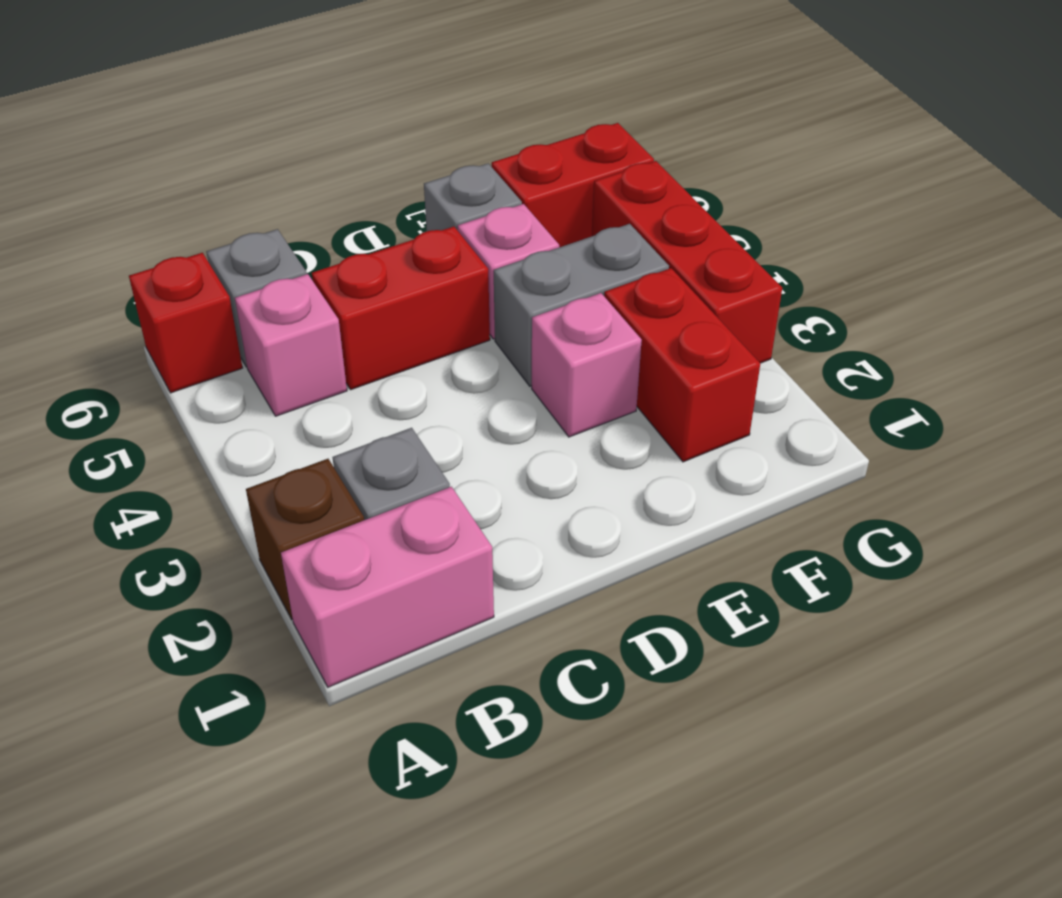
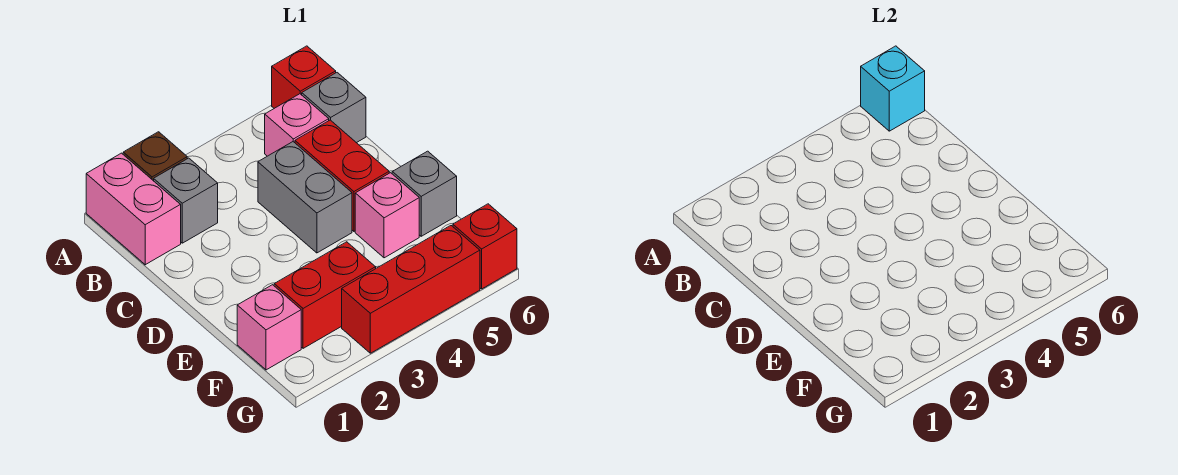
none -> cyan brick A6 level 2
pink brick E3 level 1 -> pink brick F1 level 1
grey brick E4:F4 level 1 -> grey brick C4:D4 level 1
red brick F6:G6 level 1 -> red brick G6 level 1

